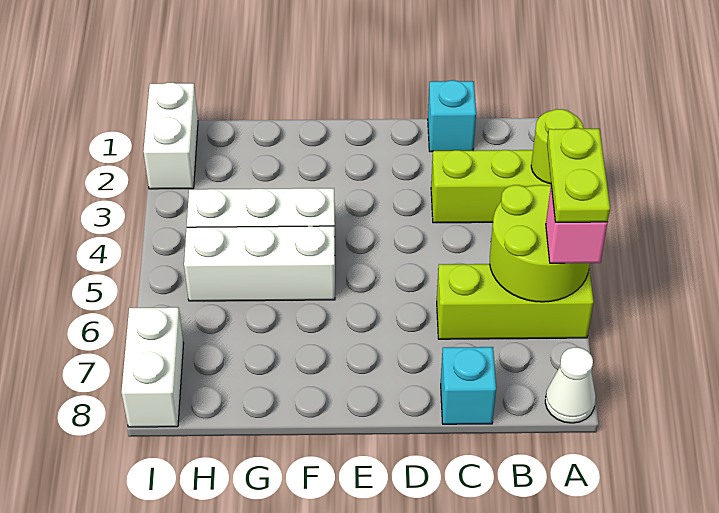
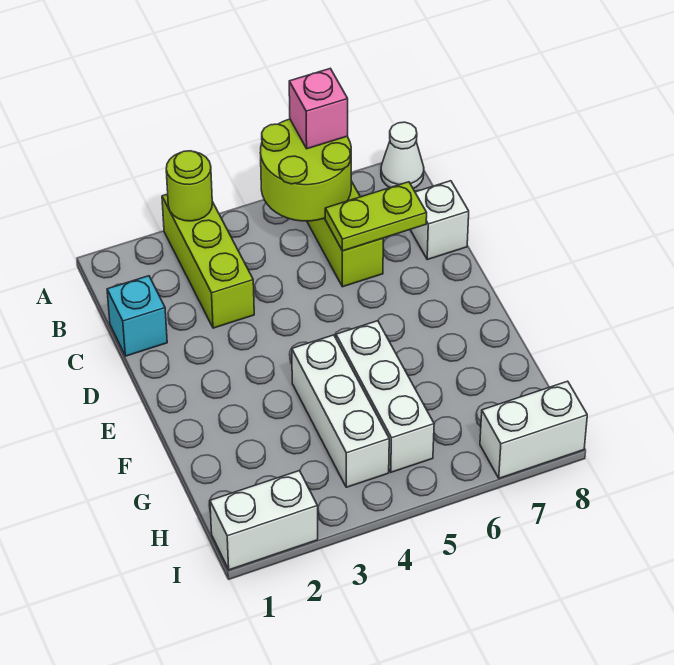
lime plate A5:A6 level 4 -> lime plate C6:C7 level 2
cyan brick C8 level 1 -> white brick C8 level 1

